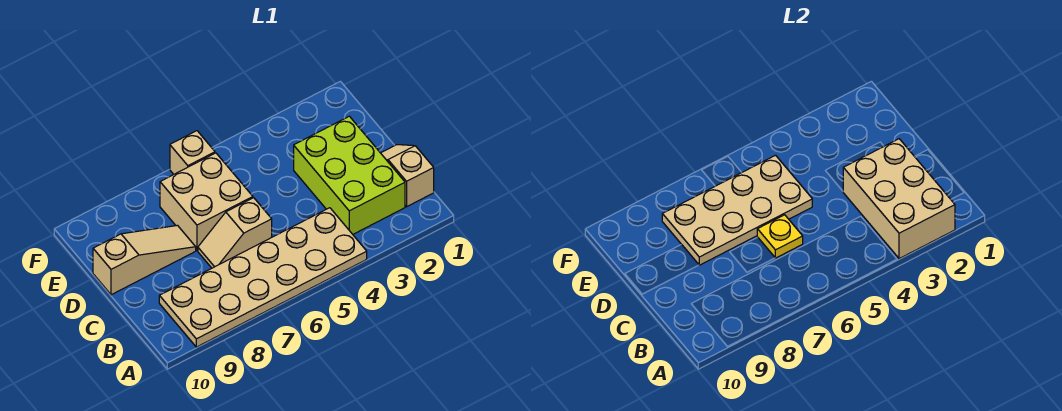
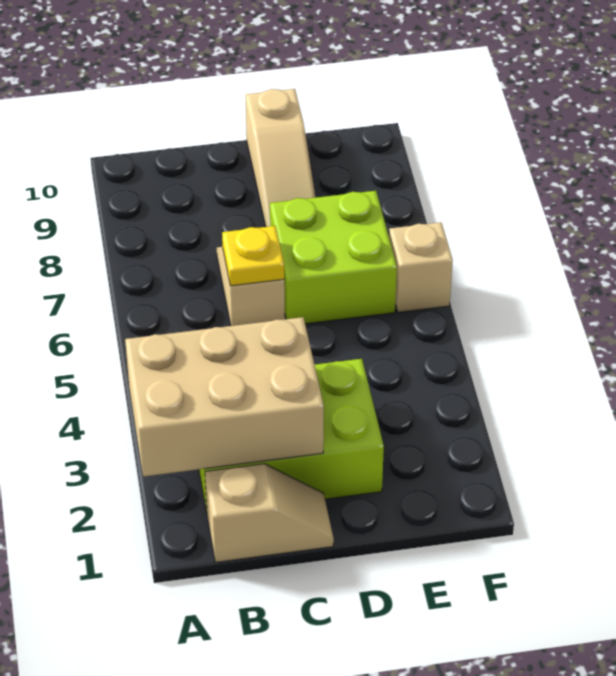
tan plate A4:B9 level 1 -> none
tan plate D5:E8 level 2 -> none
tan brick D6:E7 level 1 -> lime brick D6:E7 level 1

